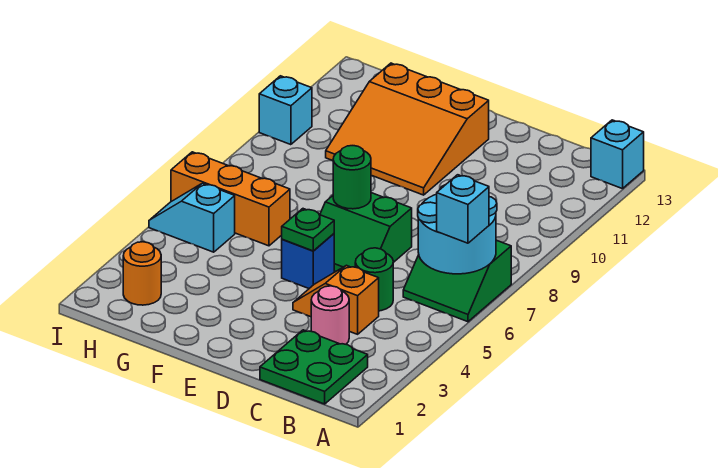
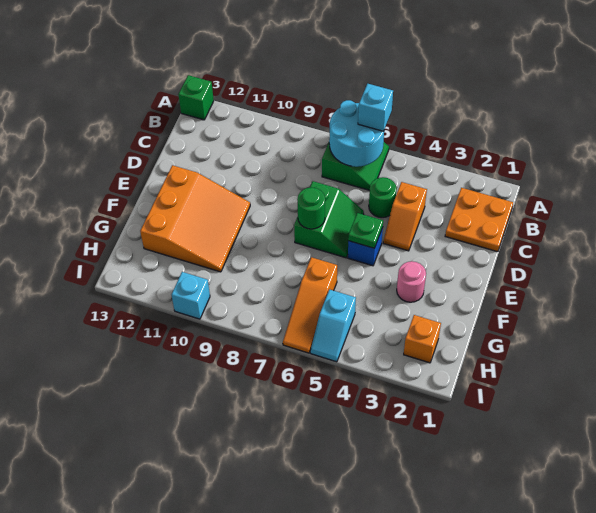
cyan brick A13 level 1 -> green brick A13 level 1
green plate B1:C2 level 1 -> orange plate B1:C2 level 1
pink round brick C3 level 1 -> pink round brick F3 level 1
orange brick G6:I6 level 1 -> orange slope G6:I6 level 1 top G
orange round brick H2 level 1 -> orange brick H2 level 1

